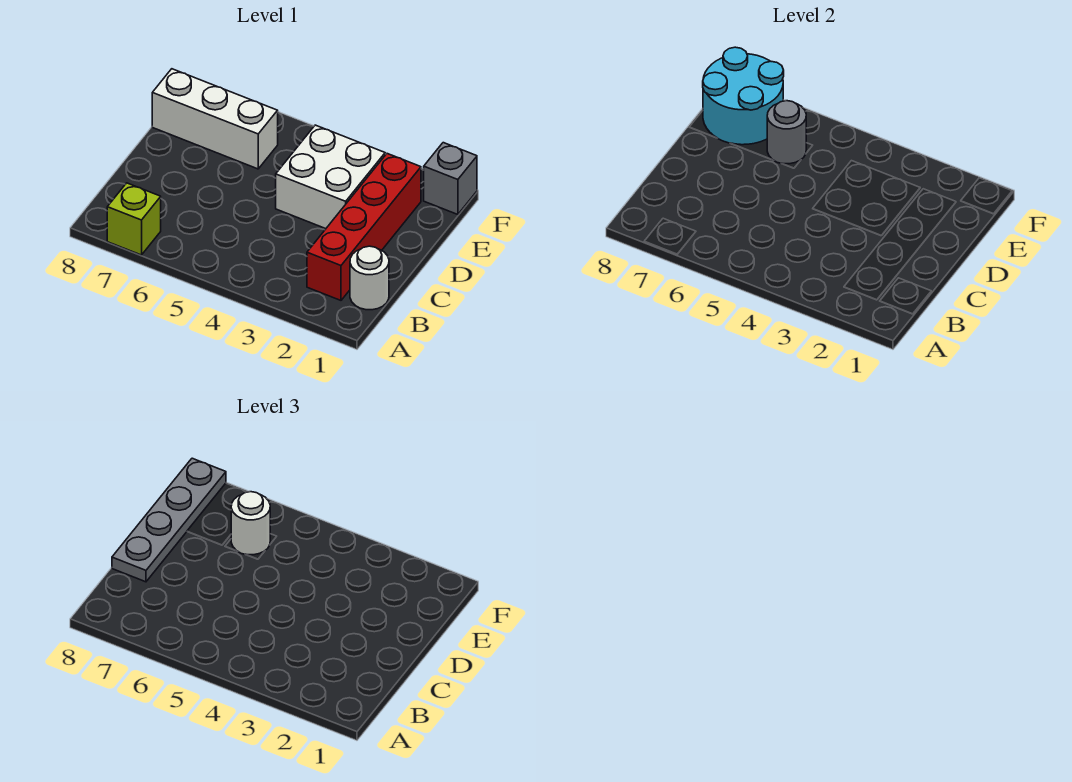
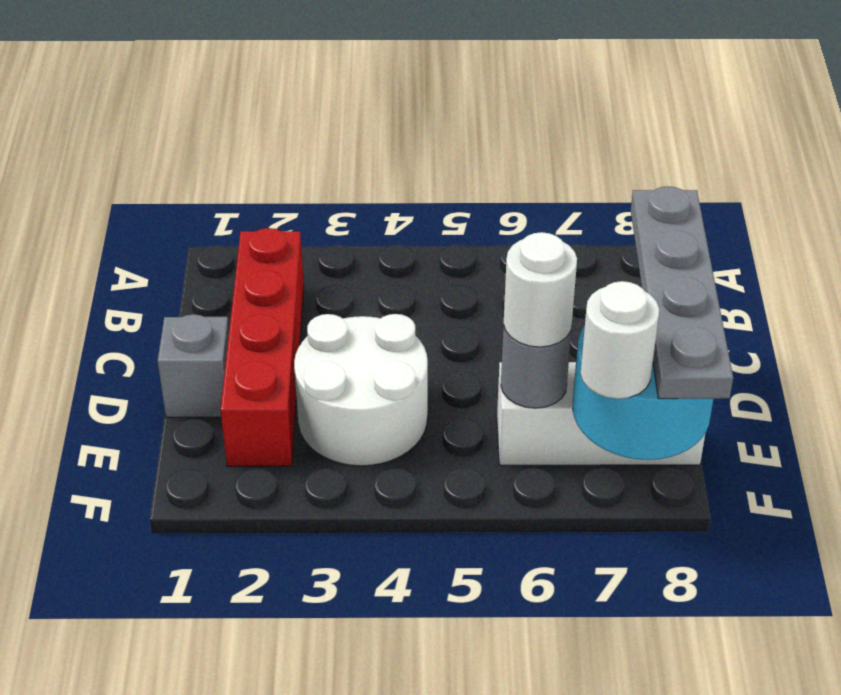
lime brick A7 level 1 -> none
white round brick B1 level 1 -> white round brick F7 level 3
white brick D3:E4 level 1 -> white round brick D3:E4 level 1
grey brick F1 level 1 -> grey brick D1 level 1

